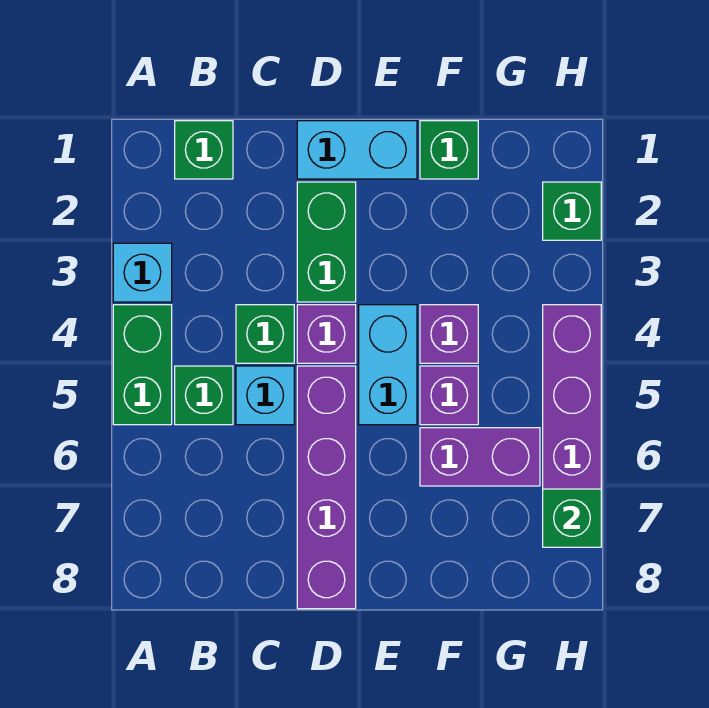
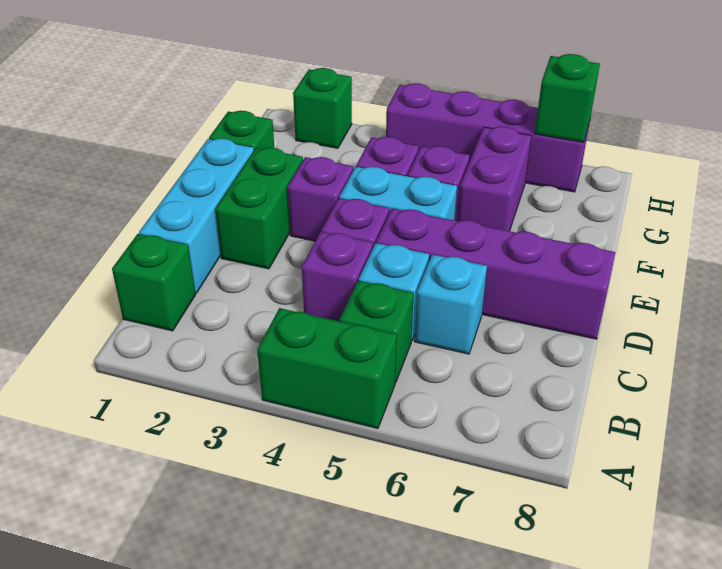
cyan brick A3 level 1 -> cyan brick C6 level 1
green brick C4 level 1 -> purple brick C4 level 1
cyan brick D1:E1 level 1 -> cyan brick C1:E1 level 1
green brick D2:D3 level 1 -> green brick D2:E2 level 1
none -> purple brick E3 level 1

